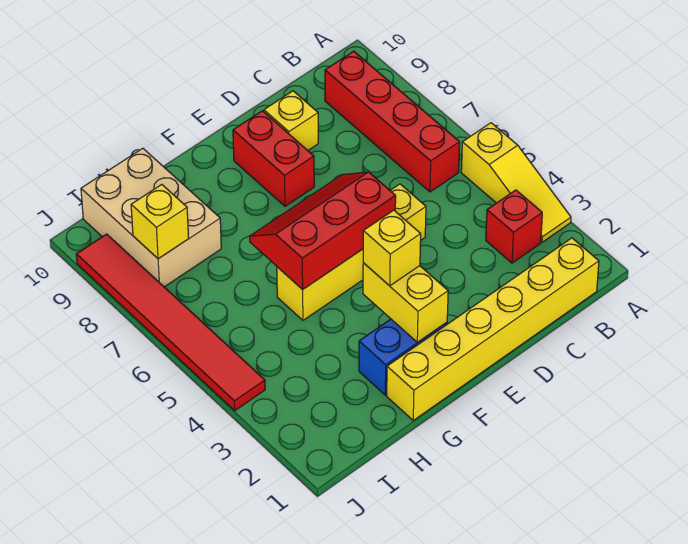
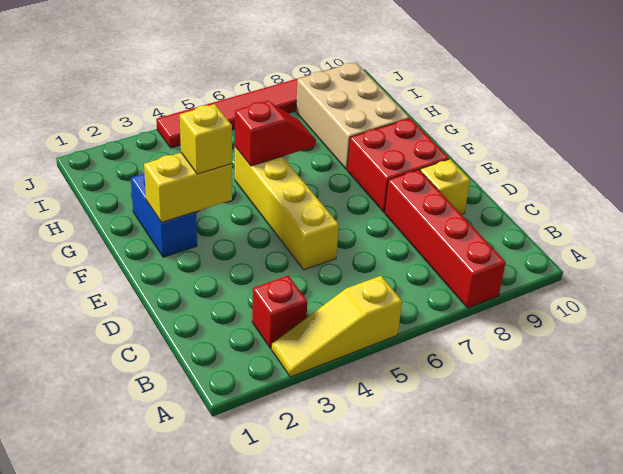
yellow brick B1:G1 level 1 -> none
red brick B6:B9 level 1 -> red brick A8:D8 level 1
red slope E5:G6 level 2 top 5 -> red slope G5:G6 level 2 top 5
red brick E8:E9 level 1 -> red brick E8:F9 level 1
tan brick H8:I10 level 1 -> tan brick G8:I9 level 1
yellow brick I8 level 2 -> none

